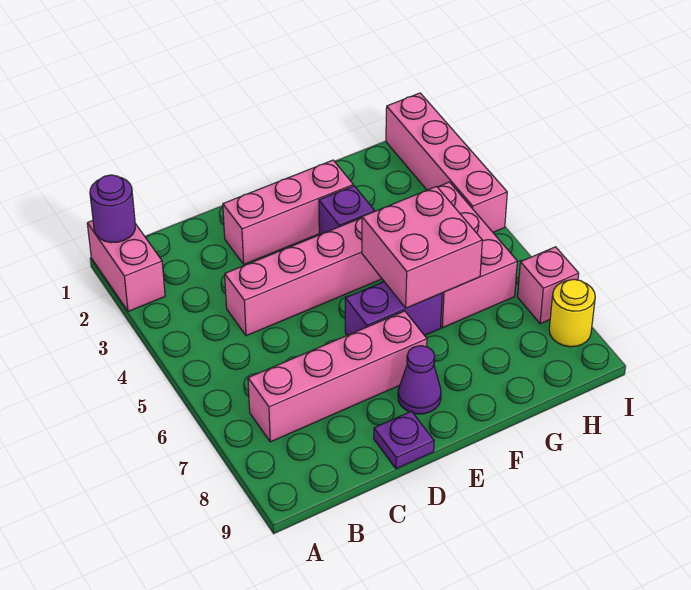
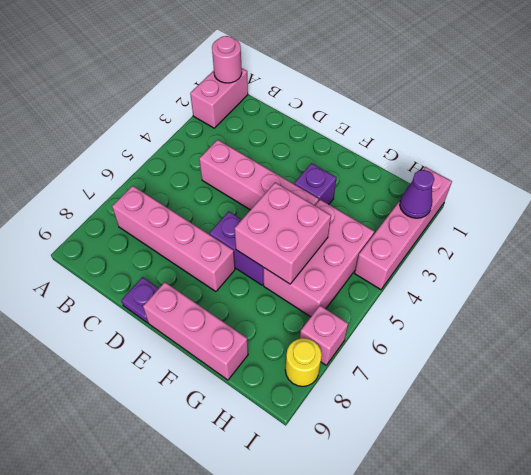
purple round brick A1 level 2 -> pink round brick A1 level 2
pink brick D2:F2 level 1 -> pink brick E9:G9 level 1
purple cone E8 level 1 -> purple cone I2 level 2

